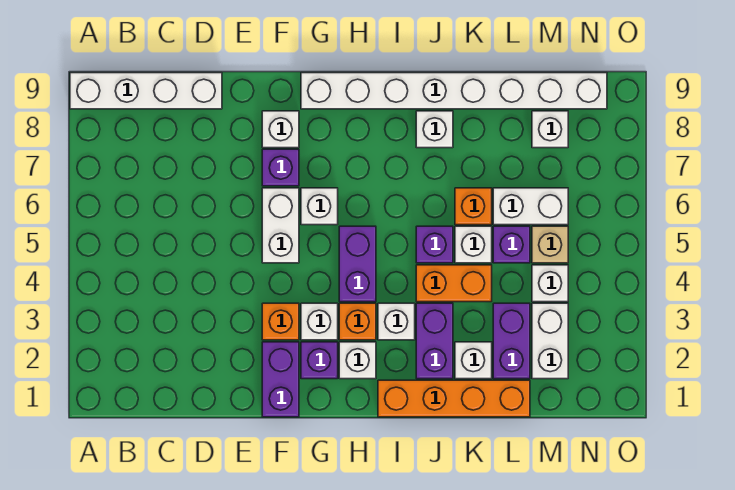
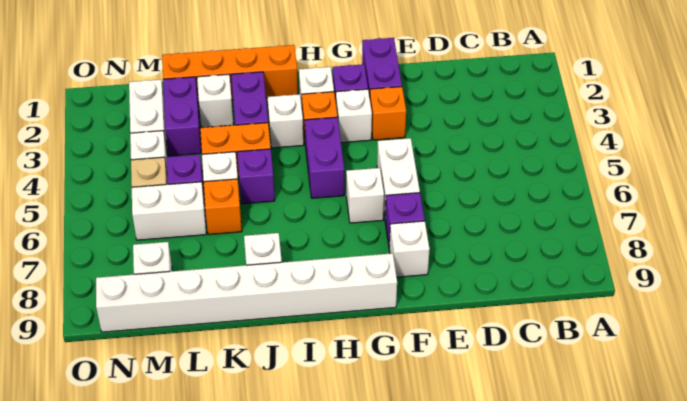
white brick A9:D9 level 1 -> none

